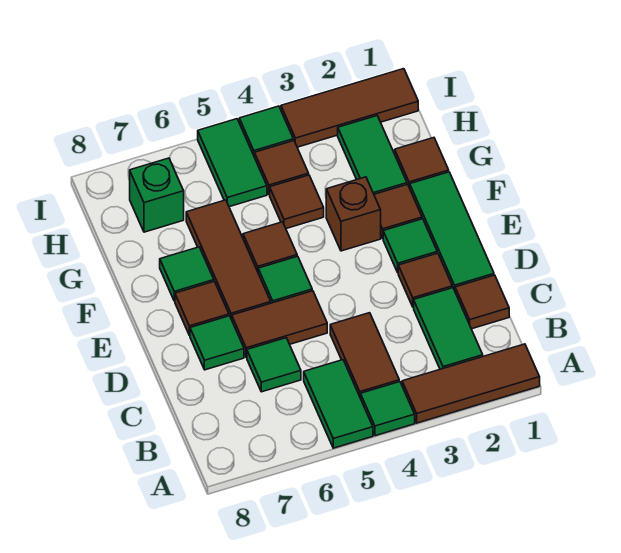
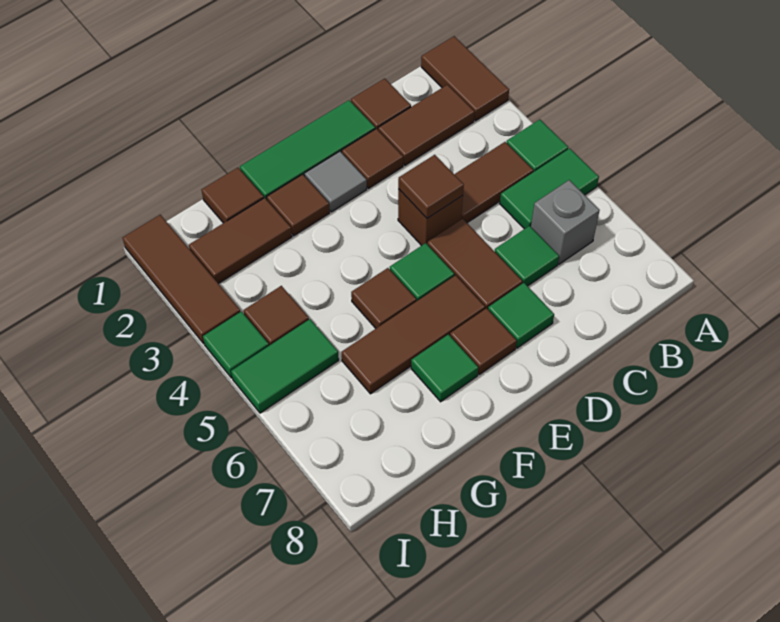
brown tile A1:A3 level 1 -> brown tile A1:A2 level 1
green tile B2:C2 level 1 -> brown tile B2:C2 level 1
none -> grey brick B6 level 1
green tile E2 level 1 -> grey tile E2 level 1
brown brick F3 level 1 -> brown brick D4 level 1
green tile G2:H2 level 1 -> brown tile G2:H2 level 1
brown tile G4 level 1 -> brown tile D4 level 2
green brick H7 level 1 -> none

